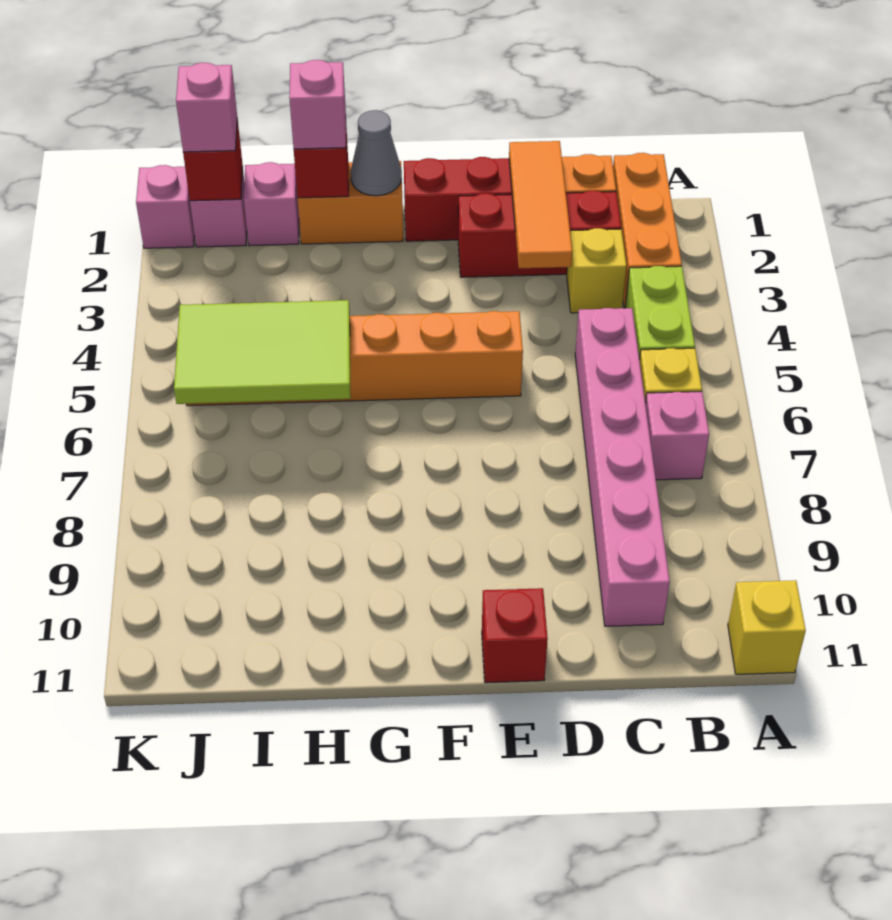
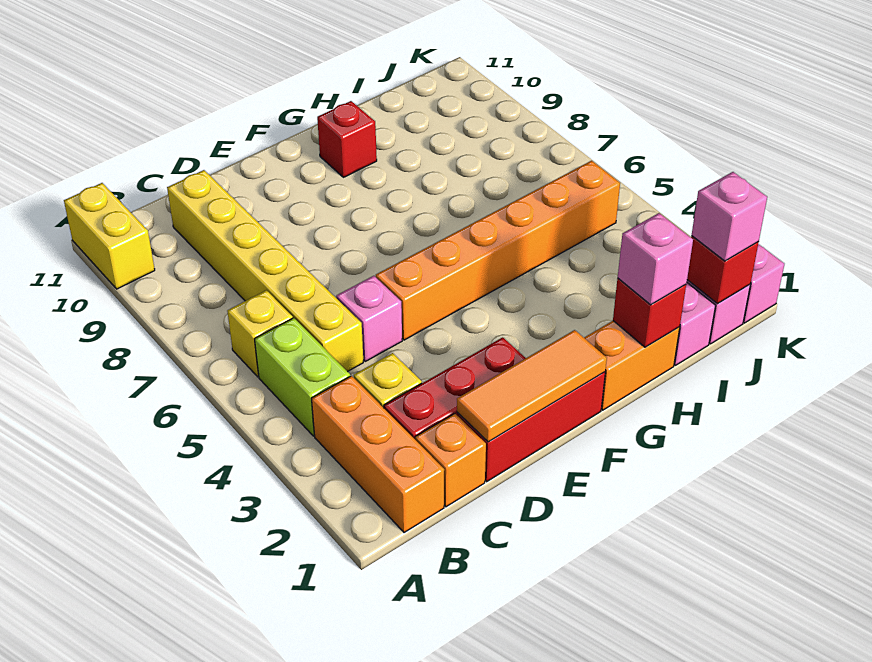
yellow brick A11 level 1 -> yellow brick A10:A11 level 1
pink brick B7 level 1 -> pink brick D5 level 1
pink brick C5:C10 level 1 -> yellow brick C5:C10 level 1
orange tile D1:D3 level 2 -> orange tile D1:F1 level 2
red brick E11 level 1 -> red brick G10 level 1
grey cone G1 level 2 -> none
lime tile H5:J6 level 2 -> none

